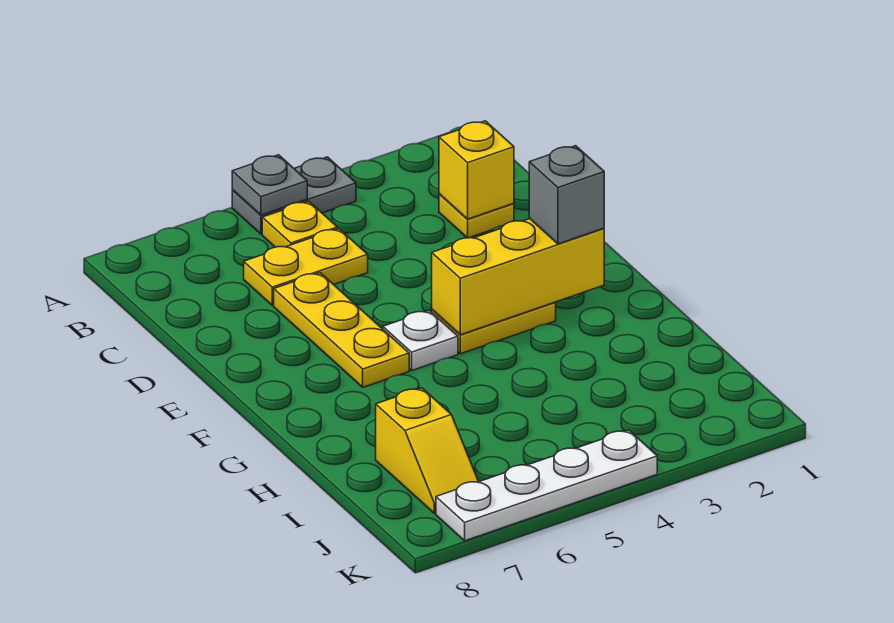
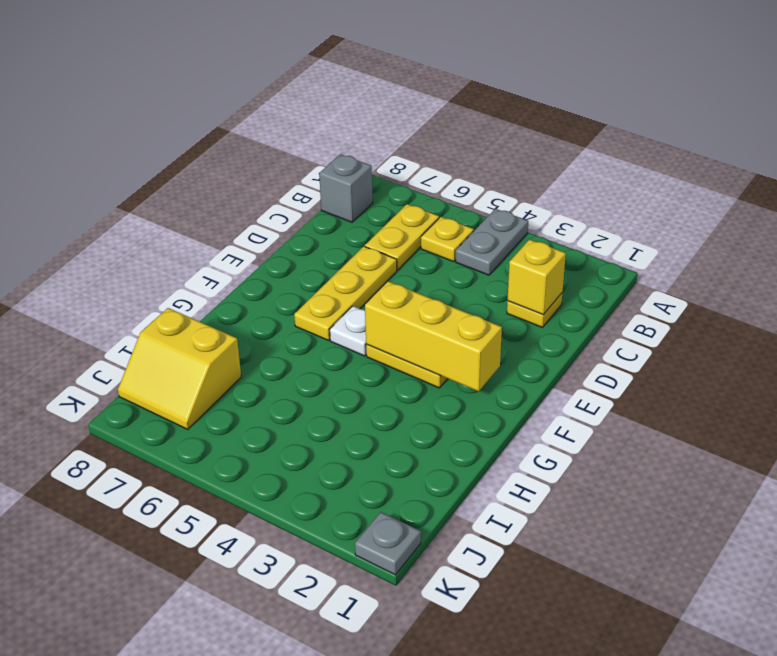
grey plate A4:A5 level 1 -> grey plate A4:B4 level 1
grey plate A5 level 2 -> grey plate K1 level 1
yellow plate C5:C6 level 1 -> yellow plate B6:C6 level 1
grey brick F2 level 3 -> grey brick B8 level 1
yellow slope I7:J7 level 1 top I -> yellow slope I7:J8 level 1 top I
white plate K4:K7 level 1 -> none

